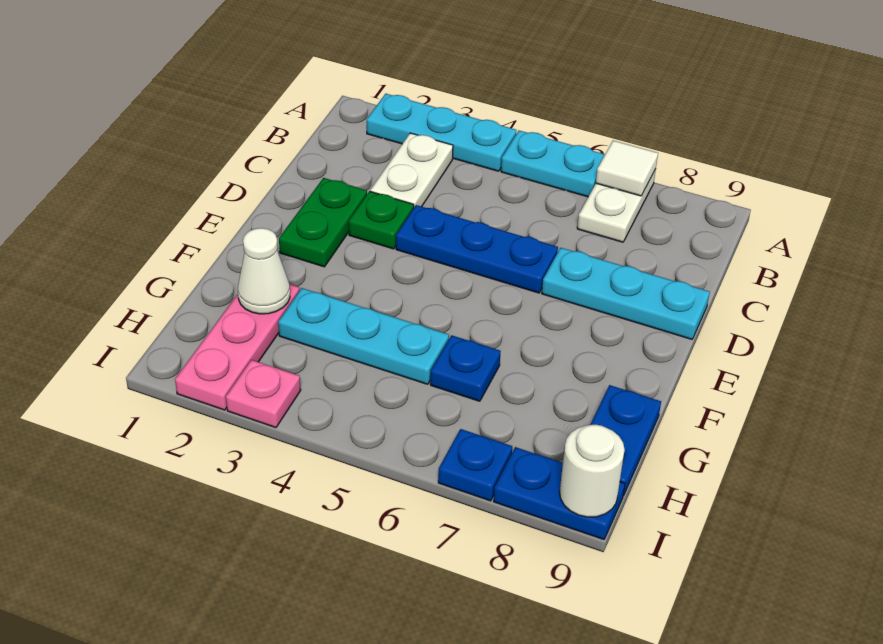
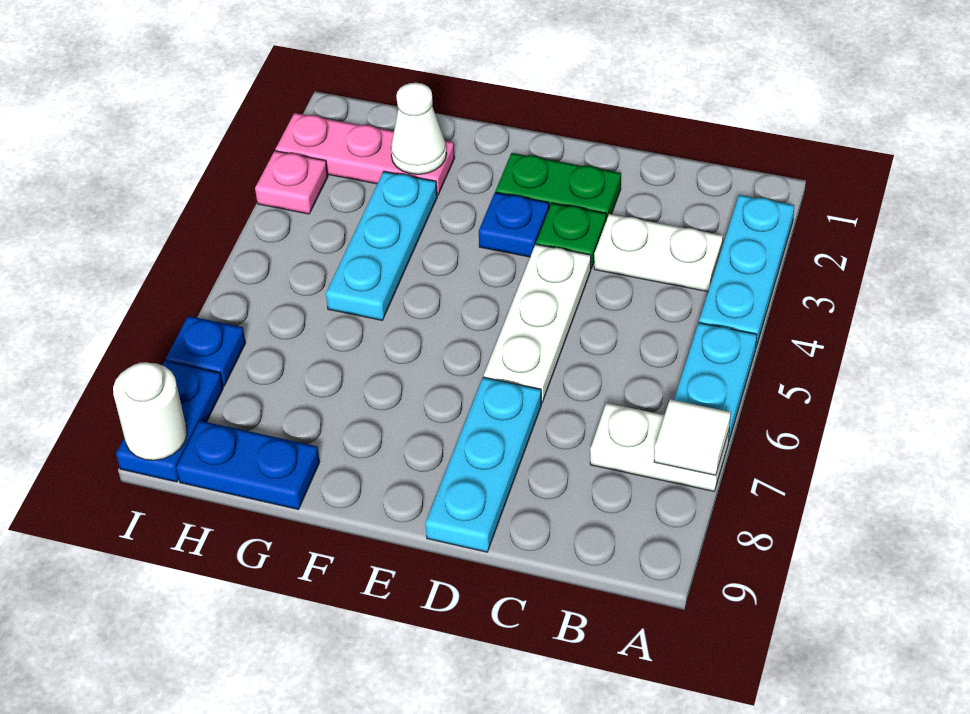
blue plate D4:D6 level 1 -> white plate D4:D6 level 1
blue plate G6 level 1 -> blue plate E3 level 1

